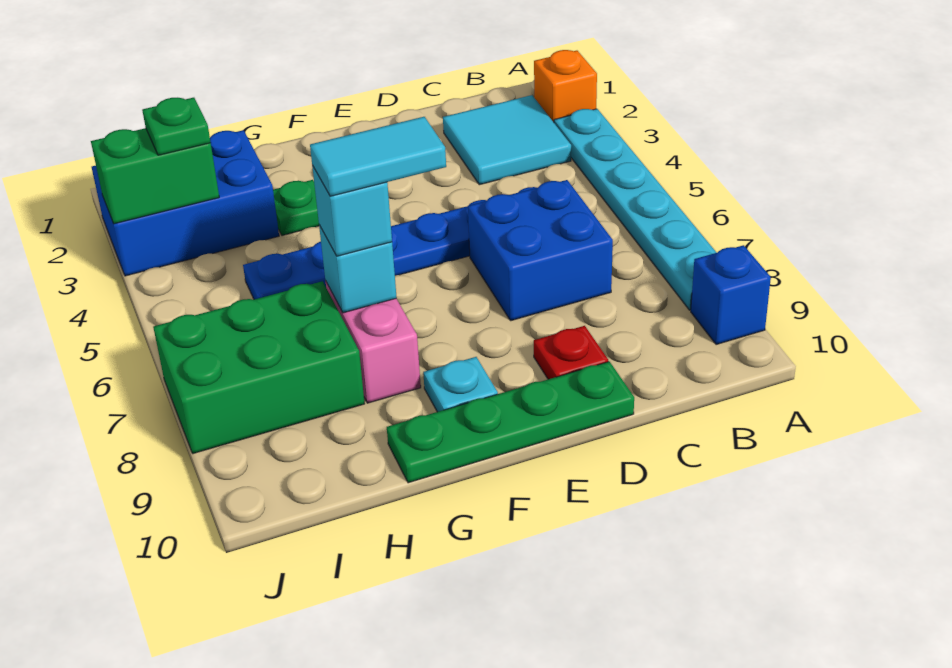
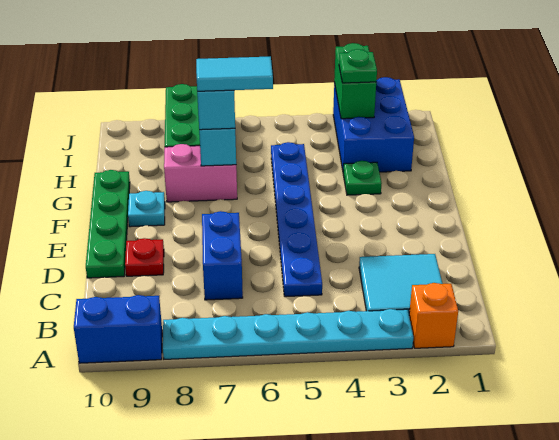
blue brick A9 level 1 -> blue brick A9:A10 level 1
blue brick C6:D7 level 1 -> blue brick C7:D7 level 1
cyan tile F7:G7 level 4 -> cyan tile G6:G7 level 4

